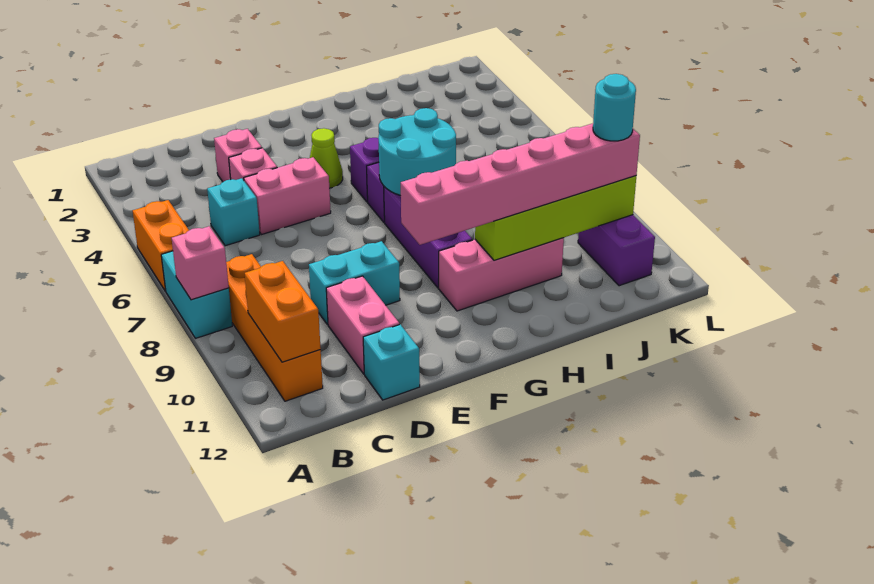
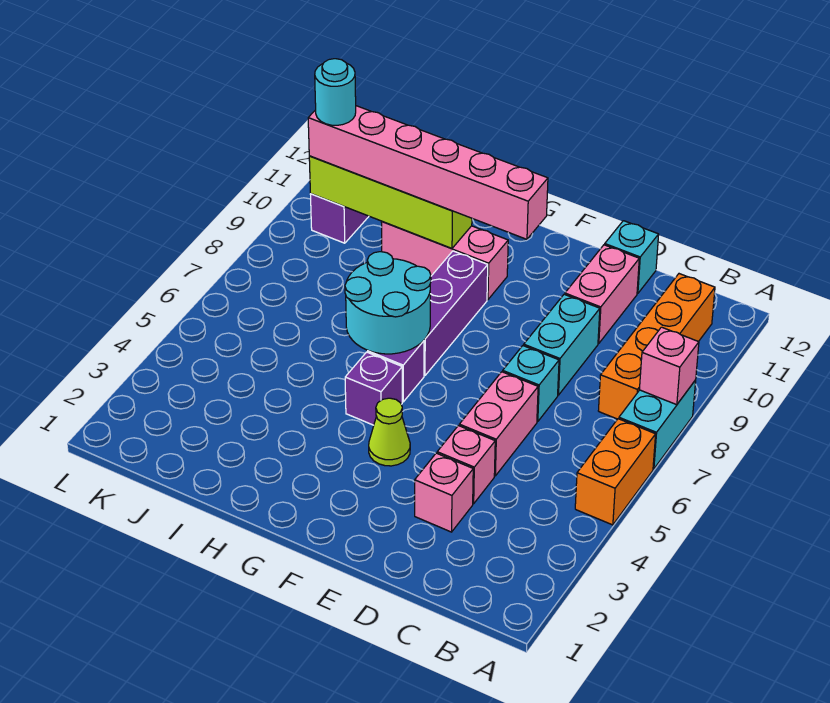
orange brick B10:B11 level 2 -> none
cyan brick C5 level 1 -> cyan brick D7 level 1
pink brick D5:E5 level 1 -> pink brick D5:D6 level 1
cyan brick D9:E9 level 1 -> cyan brick D8:D9 level 1

